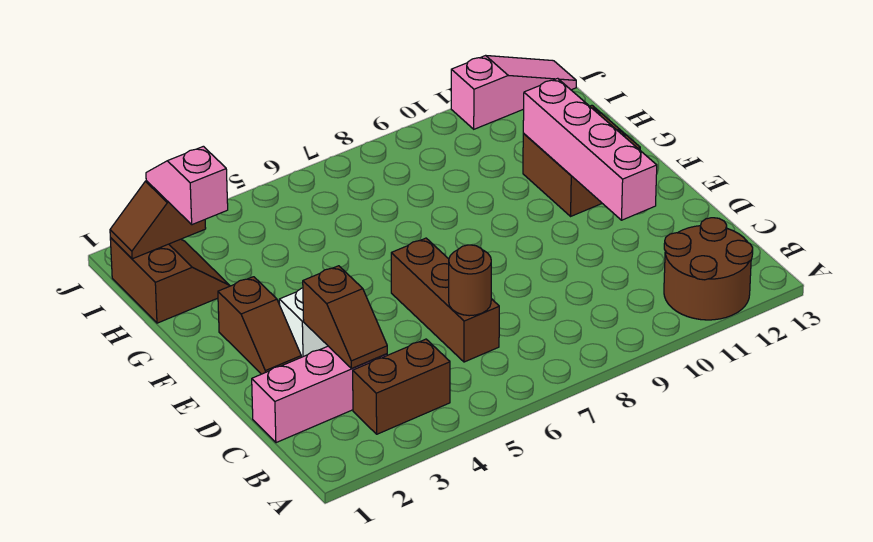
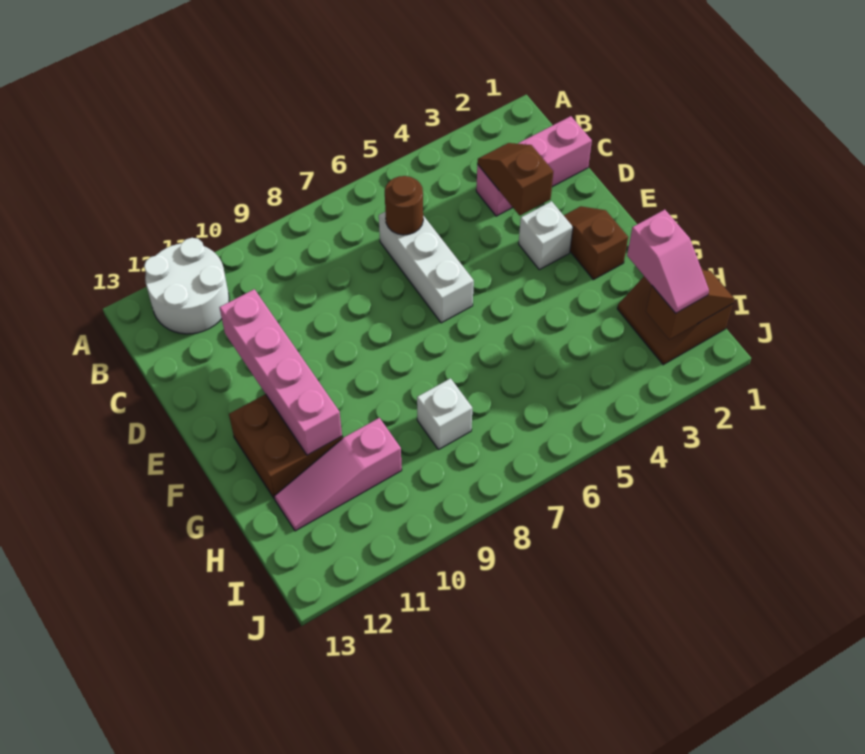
brown round brick A11:B12 level 1 -> white round brick A11:B12 level 1
brown brick B3:B4 level 1 -> none
brown brick C6:E6 level 1 -> white brick C6:E6 level 1
none -> white brick H8 level 1
pink slope J11:J13 level 1 top 11 -> pink slope H10:H12 level 1 top 10

